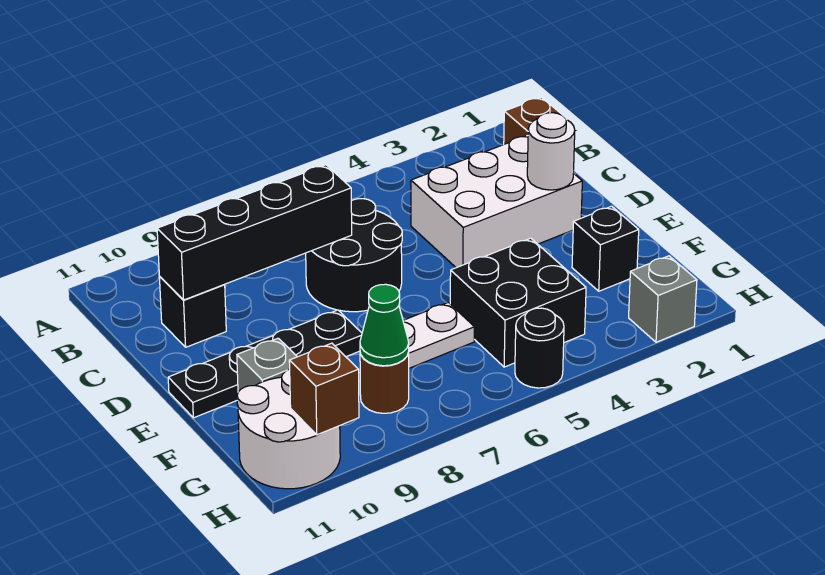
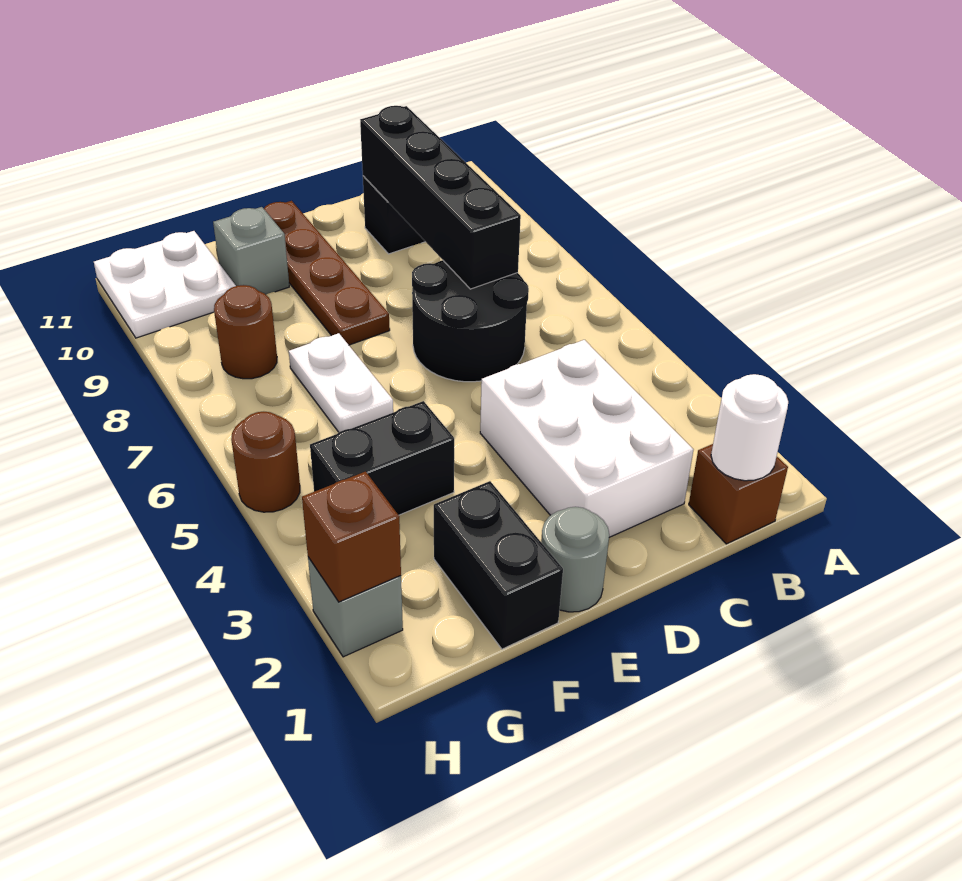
white round brick D2 level 2 -> white round brick B1 level 2
none -> grey round brick E1 level 1
black plate E8:E11 level 1 -> brown plate E8:E11 level 1
black brick F2 level 1 -> black brick F1:F2 level 1
black brick F4:G5 level 1 -> black brick F4:G4 level 1
green cone G8 level 2 -> none
white round brick G10:H11 level 1 -> white plate G10:H11 level 1
black round brick H5 level 1 -> brown round brick H5 level 1
brown brick H10 level 2 -> brown brick H2 level 2

